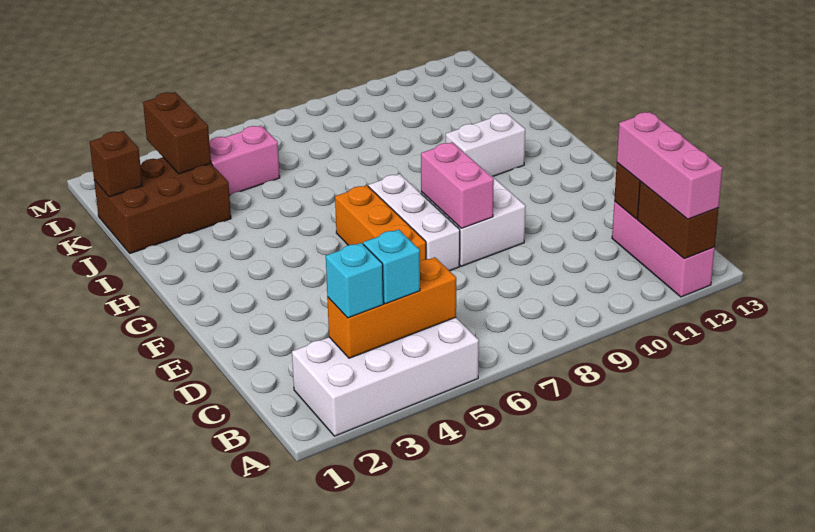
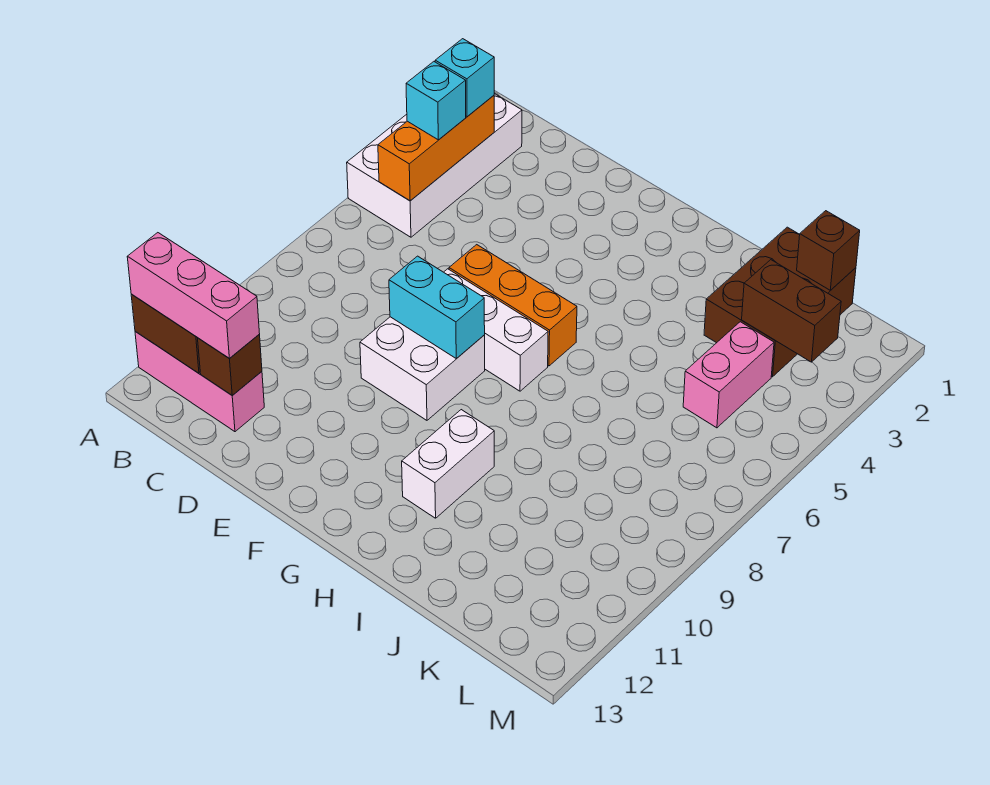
pink brick E8:F8 level 2 -> cyan brick E8:F8 level 2

